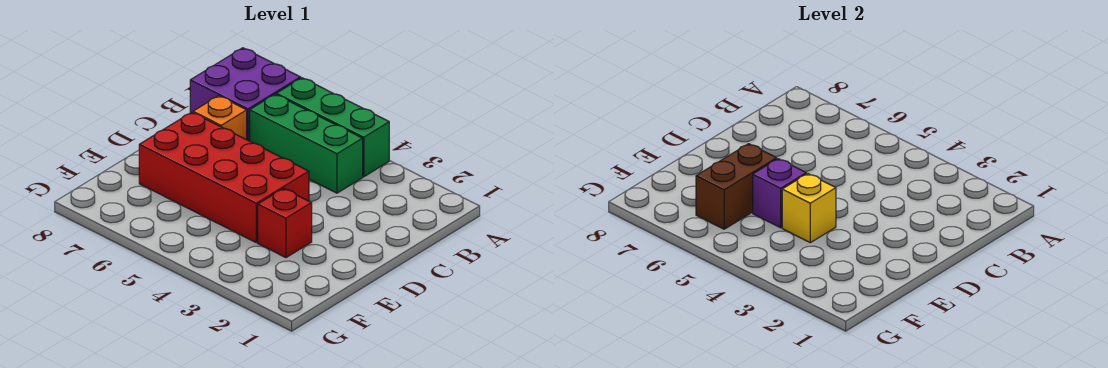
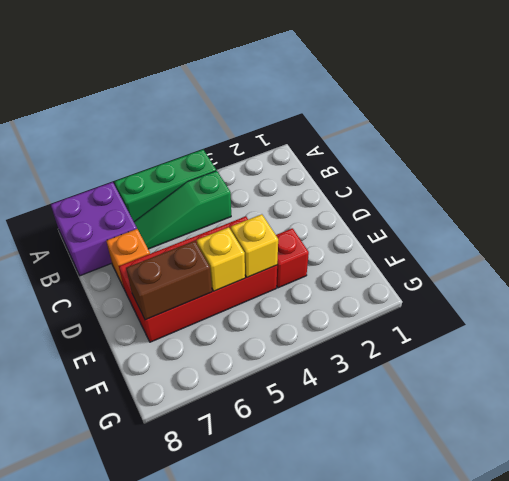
green brick B4:B6 level 1 -> green slope B4:B6 level 1 top 4
purple brick E5 level 2 -> yellow brick E5 level 2
brown brick E6:F6 level 2 -> brown brick E6:E7 level 2

